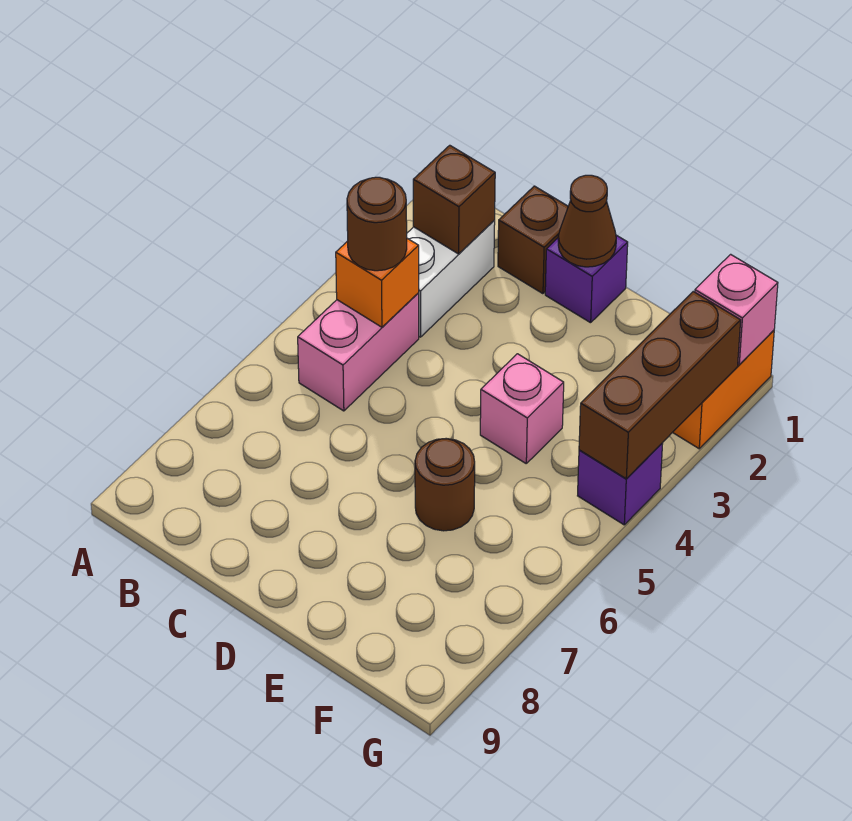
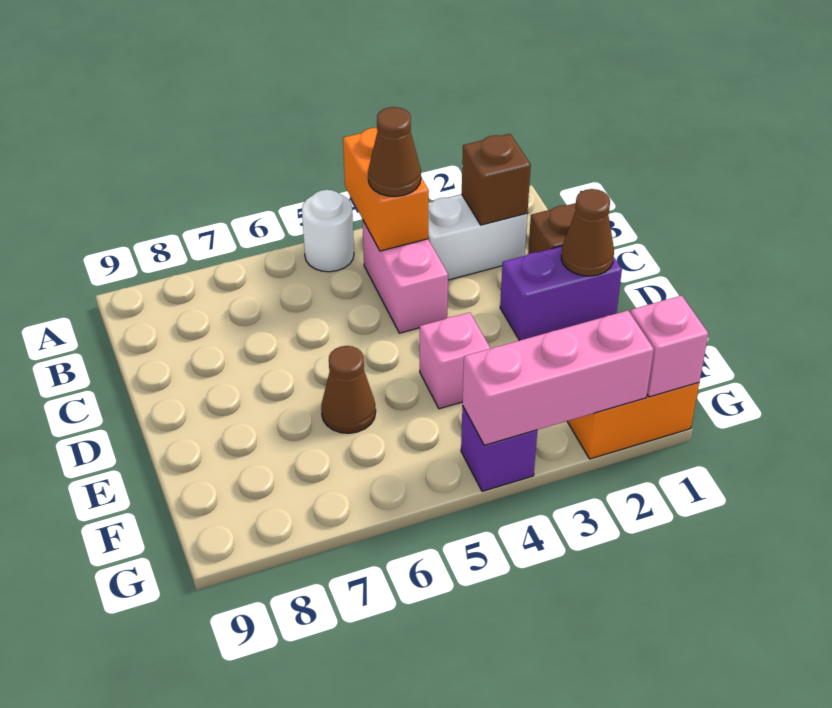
none -> white round brick A5 level 1
pink brick B4:B5 level 1 -> pink brick B4:C4 level 1
orange brick B4 level 2 -> orange brick A4:B4 level 2
brown round brick B4 level 3 -> brown cone B4 level 3
purple brick D1 level 1 -> purple brick D1:D2 level 1
brown round brick E6 level 1 -> brown cone E6 level 1
brown brick G2:G4 level 2 -> pink brick G2:G4 level 2

